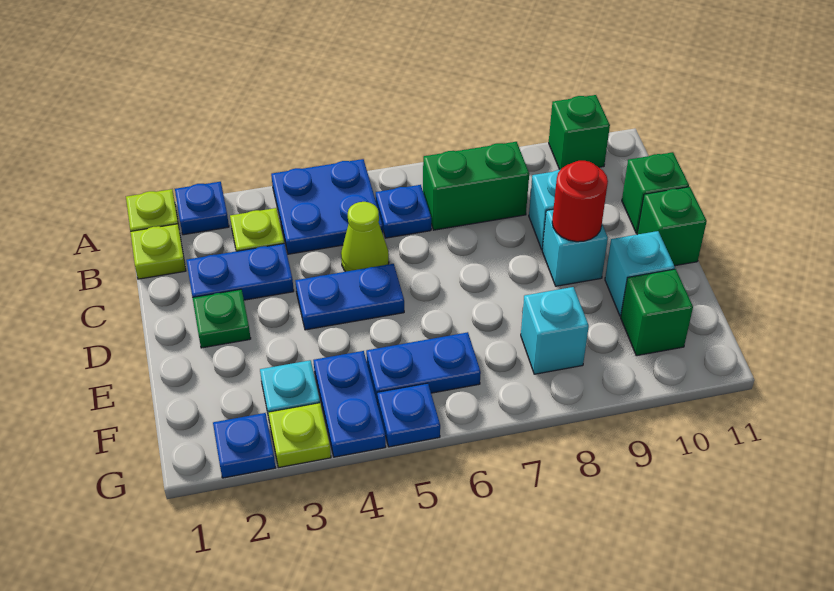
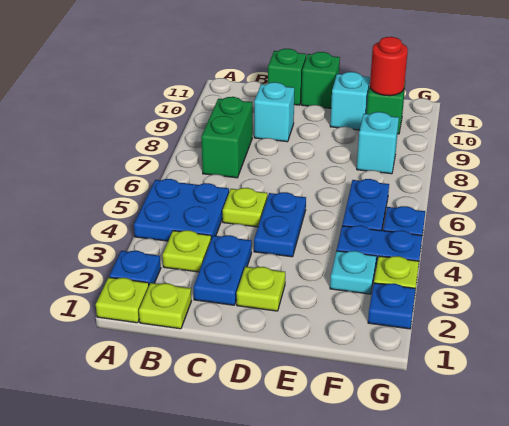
green brick A10 level 1 -> none
blue plate B6 level 1 -> none
lime cone C5 level 1 -> lime plate C5 level 1
green plate D2 level 1 -> lime plate D2 level 1
cyan brick D9 level 1 -> none
red round brick D9 level 2 -> red round brick F10 level 2

